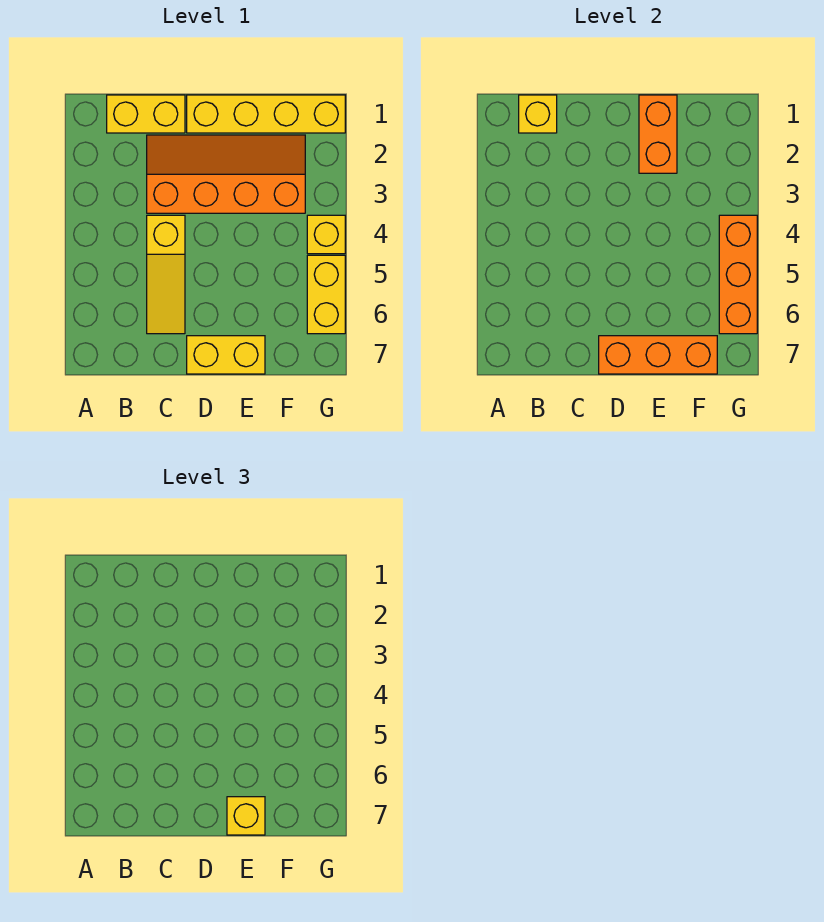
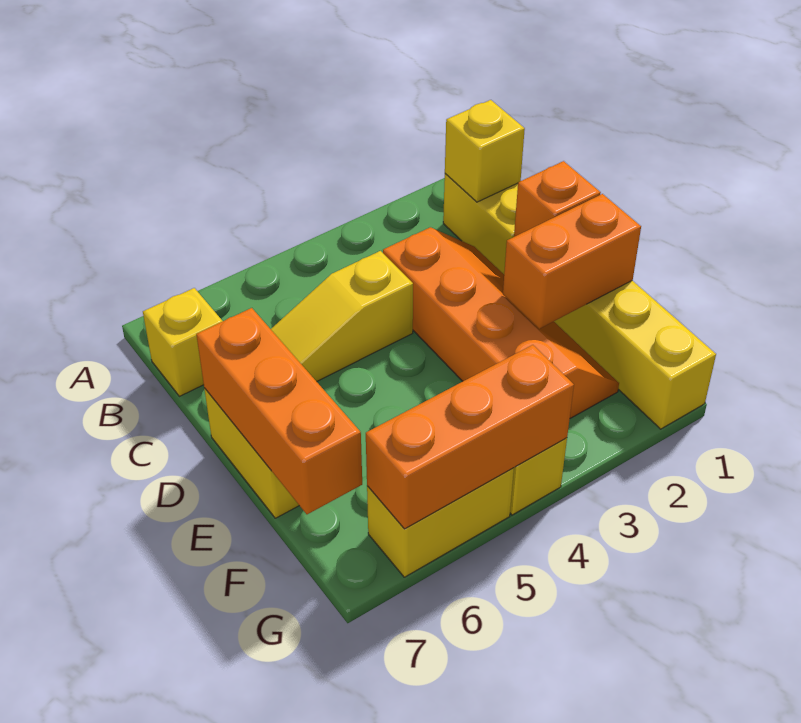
none -> orange brick D1 level 2
yellow brick E7 level 3 -> yellow brick B7 level 1

